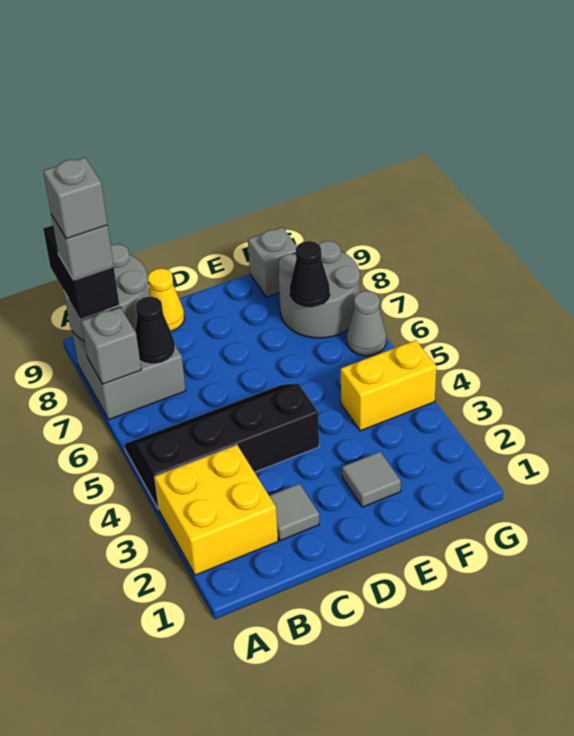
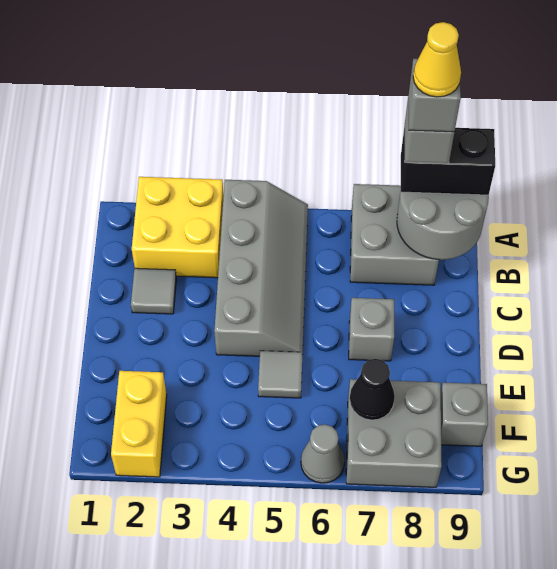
black slope A4:D5 level 1 top 4 -> grey slope A4:D5 level 1 top 4
grey brick A7 level 2 -> grey brick D7 level 1
black cone B7 level 2 -> none
yellow cone C9 level 1 -> yellow cone A8 level 6
grey tile E2 level 1 -> grey tile E5 level 1
yellow brick F4:G4 level 1 -> yellow brick F2:G2 level 1
grey round brick F7:G8 level 1 -> grey brick F7:G8 level 1

